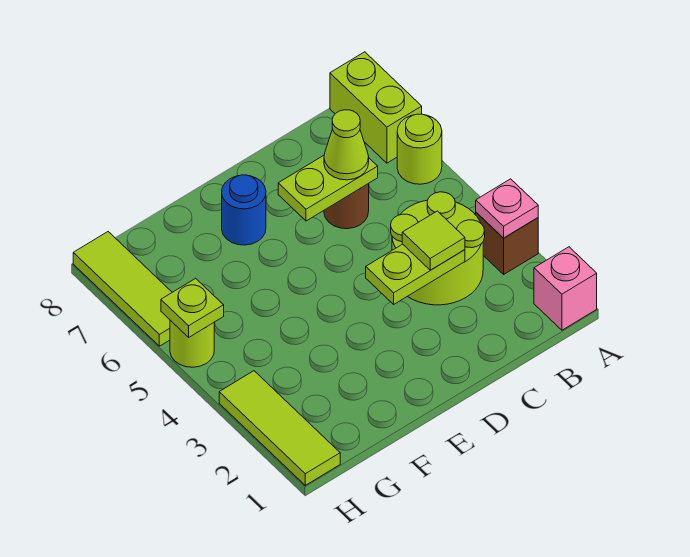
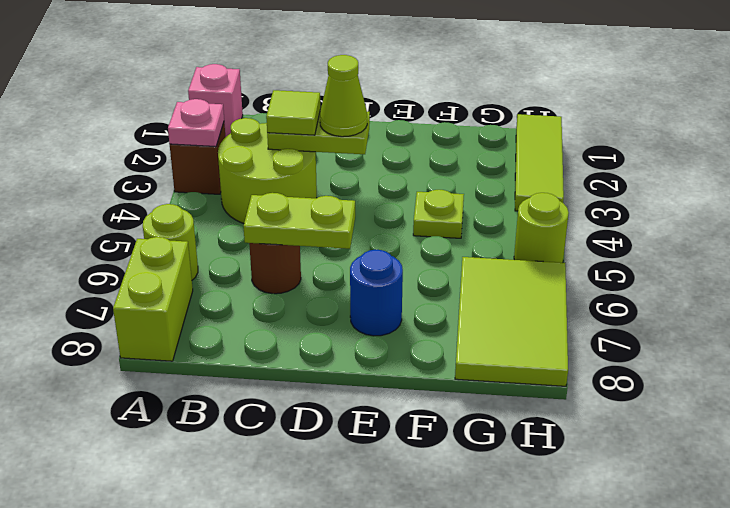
lime cone C6 level 3 -> lime cone D3 level 3
lime plate H5 level 2 -> lime plate F4 level 1
lime tile H6:H8 level 1 -> lime tile G6:H8 level 1

